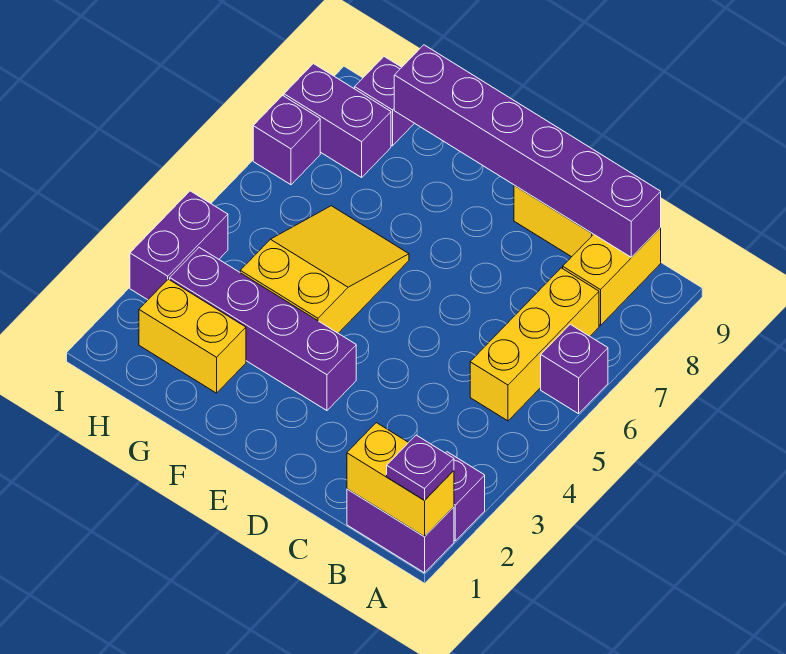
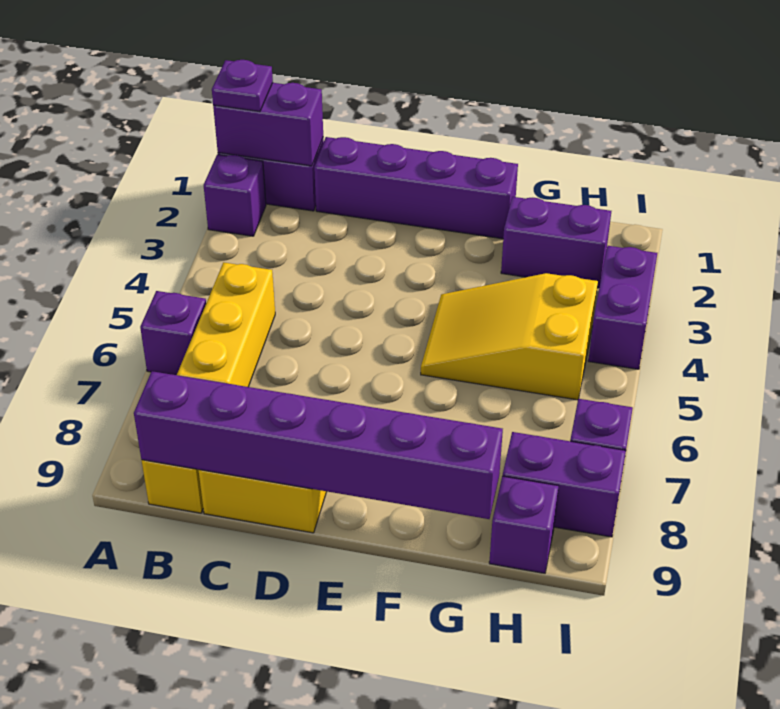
yellow brick A1:B1 level 2 -> purple brick A1:B1 level 2
purple brick E3:H3 level 1 -> purple brick C1:F1 level 1
yellow slope F4:G6 level 1 top 4 -> yellow slope F4:H5 level 1 top H
yellow brick G2:H2 level 1 -> purple brick G2:H2 level 1

